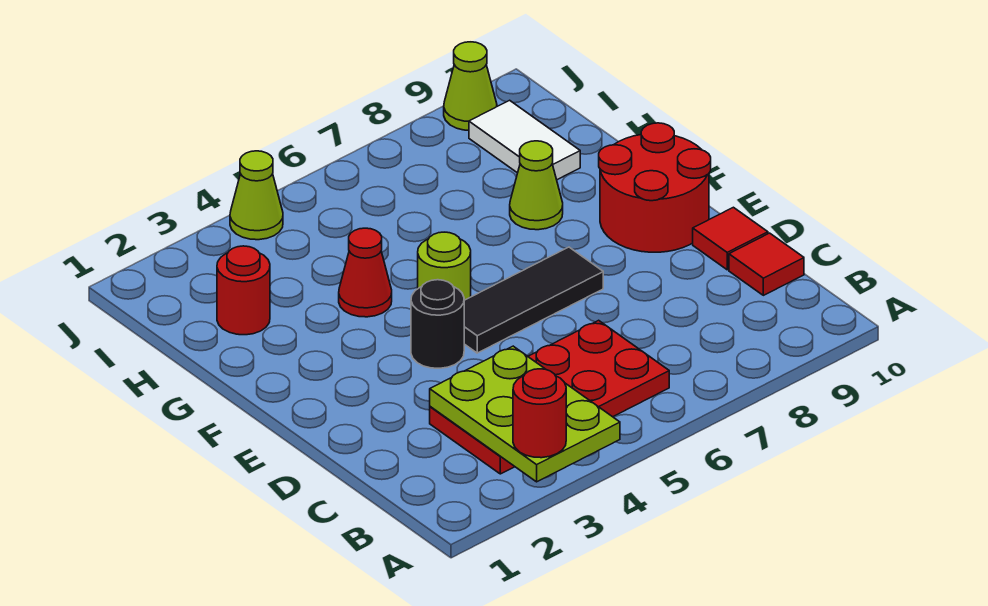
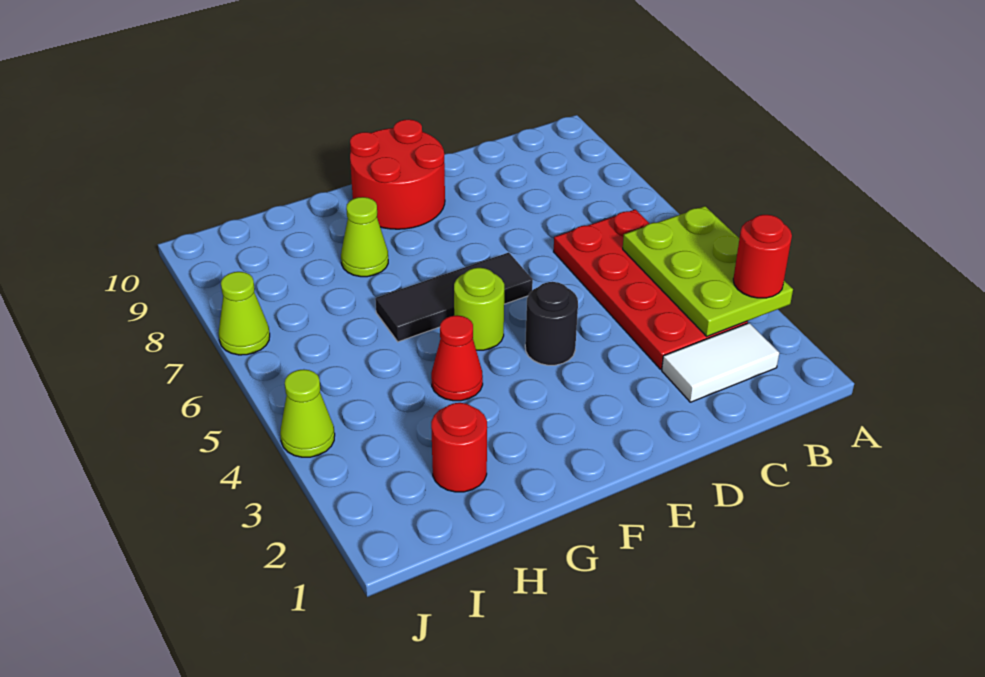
lime plate A3:C4 level 2 -> lime plate A3:B5 level 2
red tile C10 level 1 -> none
red tile D10 level 1 -> none
black tile E5:E7 level 1 -> black tile E6:G6 level 1
white tile H9:I9 level 1 -> white tile B2:C2 level 1
lime cone J9 level 1 -> lime cone J7 level 1

